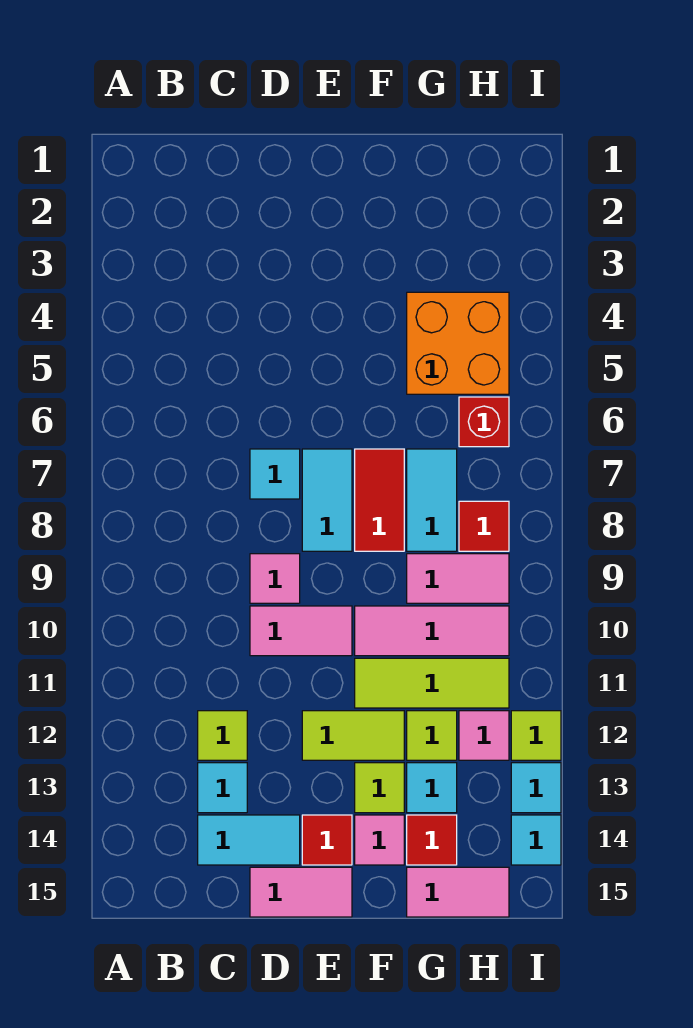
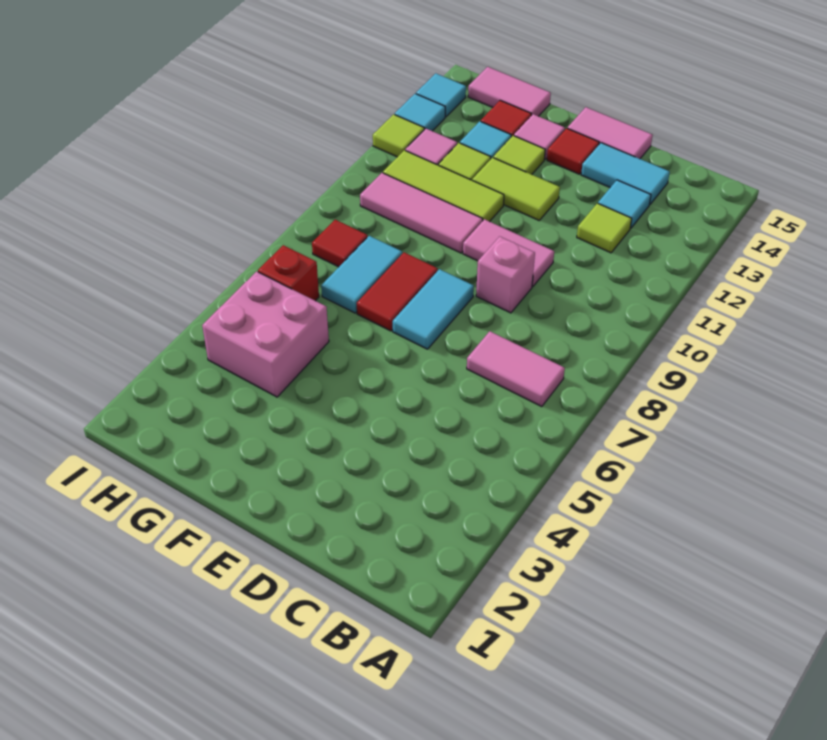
cyan tile D7 level 1 -> none
pink tile D9 level 1 -> pink brick D9 level 1
orange brick G4:H5 level 1 -> pink brick G4:H5 level 1
pink tile G9:H9 level 1 -> pink tile B7:C7 level 1

